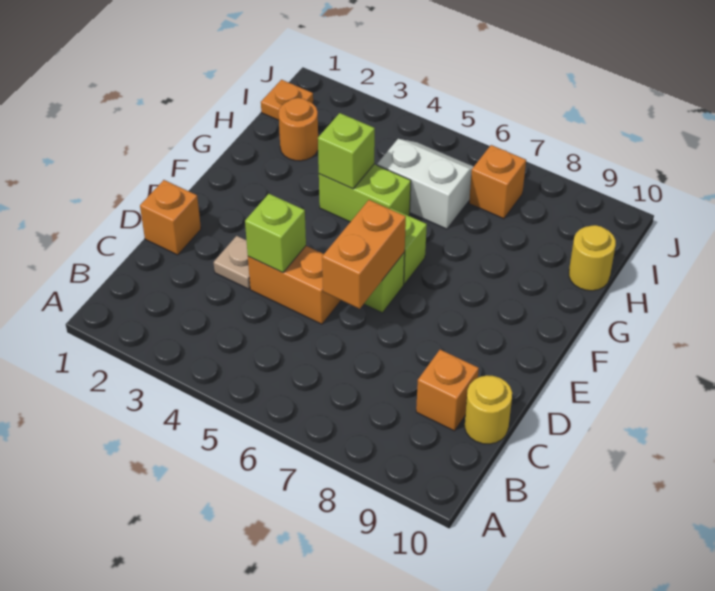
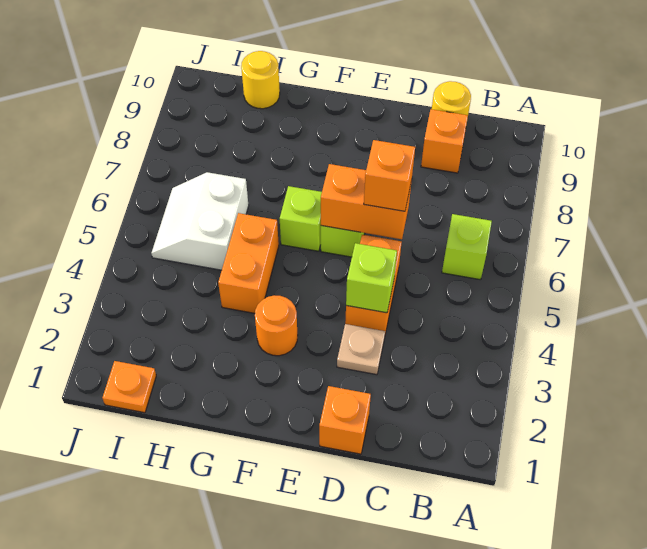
lime brick G4:G5 level 1 -> orange brick G4:G5 level 1
lime brick G4 level 2 -> lime brick B6 level 1
orange round brick H2 level 1 -> orange round brick F3 level 1
orange brick I7 level 1 -> orange brick D6 level 3

